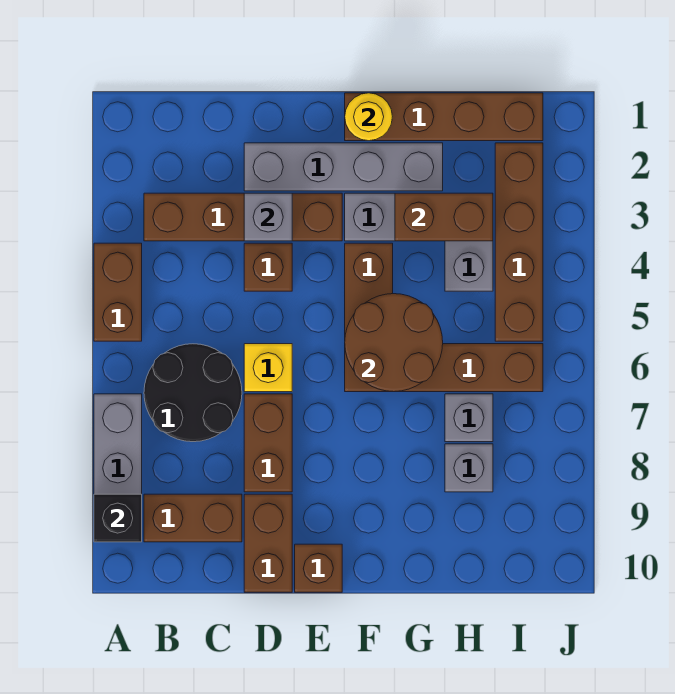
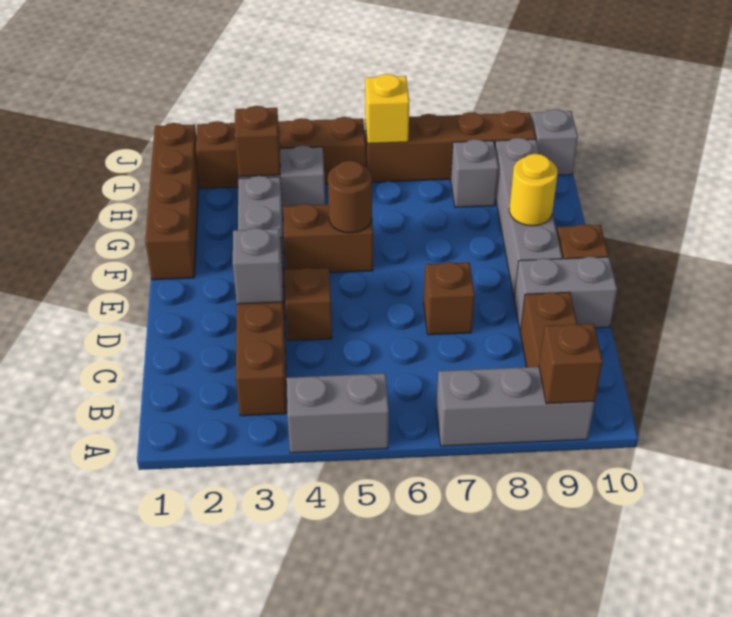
brown brick A4:A5 level 1 -> grey brick A4:A5 level 1
black brick A9 level 2 -> brown brick A9 level 2
black round brick B6:C7 level 1 -> none
grey brick D2:G2 level 1 -> grey brick E9:H9 level 1
yellow brick D6 level 1 -> yellow brick I6 level 2
brown brick D7:D8 level 1 -> brown brick D7 level 1
brown brick D9:D10 level 1 -> grey brick D9:D10 level 1
yellow round brick F1 level 2 -> yellow round brick F9 level 2
brown round brick F5:G6 level 2 -> brown round brick F5 level 2
brown brick F6:I6 level 1 -> brown brick I6:I9 level 1
brown brick G3:H3 level 2 -> brown brick H3 level 2
grey brick H7 level 1 -> grey brick I10 level 1

